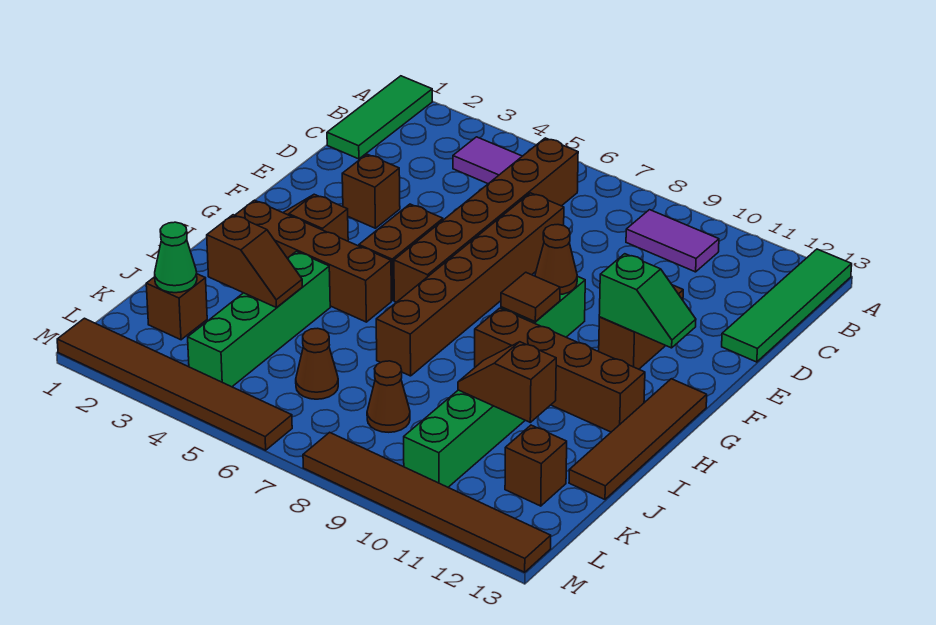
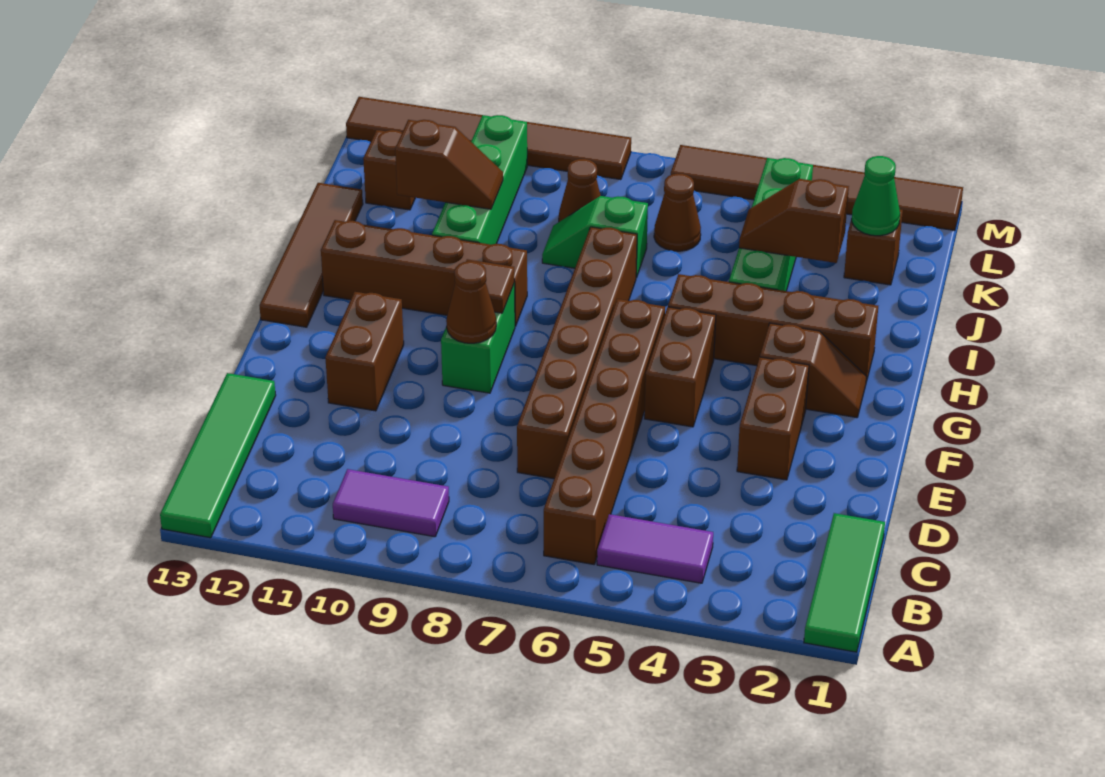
brown brick E3 level 1 -> brown brick E3:F3 level 1
green slope F11:F12 level 2 top 11 -> green slope J7:J8 level 1 top 7

